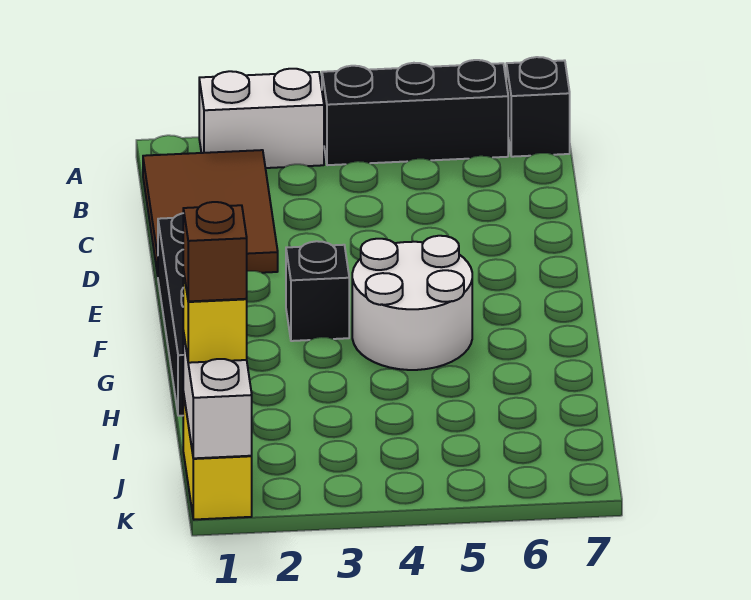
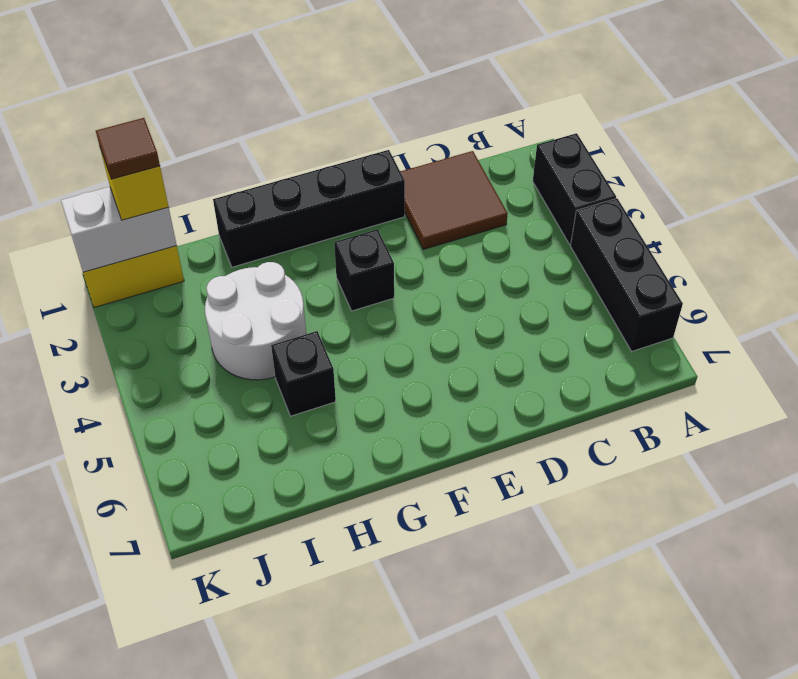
white brick A2:A3 level 1 -> black brick A2:A3 level 1
black brick A7 level 1 -> black brick H5 level 1
brown tile B1:D2 level 1 -> brown tile C1:D2 level 1
white round brick F4:G5 level 1 -> white round brick H3:I4 level 1
brown brick J1 level 4 -> brown tile J1 level 4

